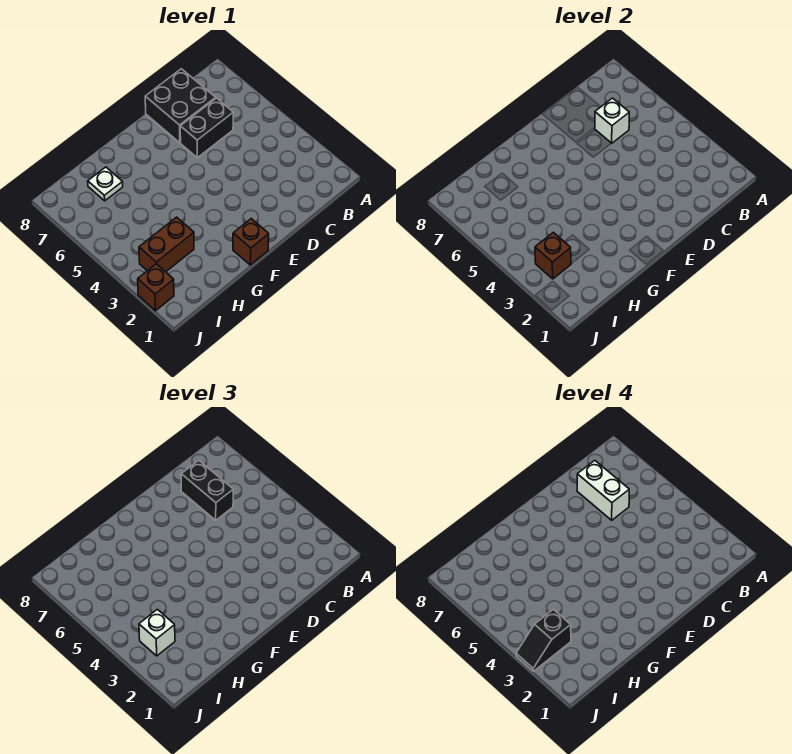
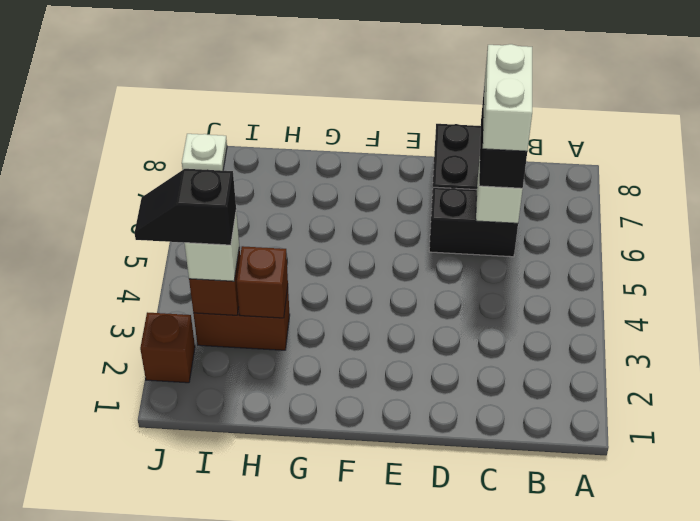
brown brick F1 level 1 -> brown brick H3 level 2
white plate H7 level 1 -> white plate J8 level 1

